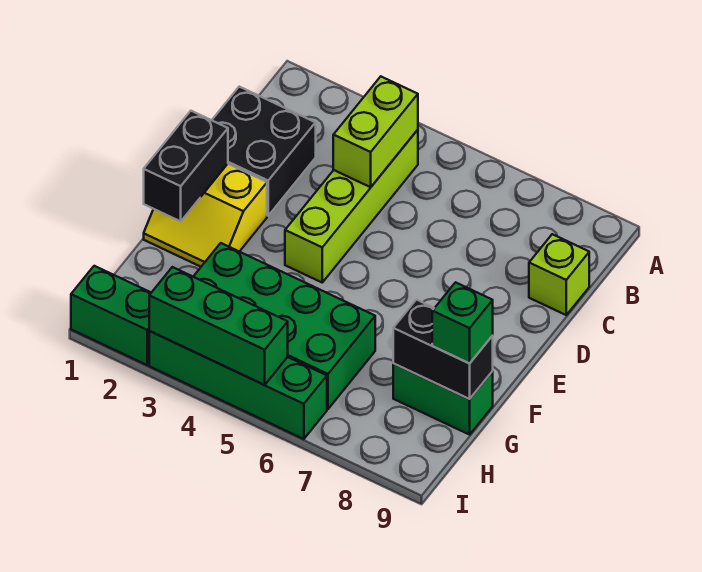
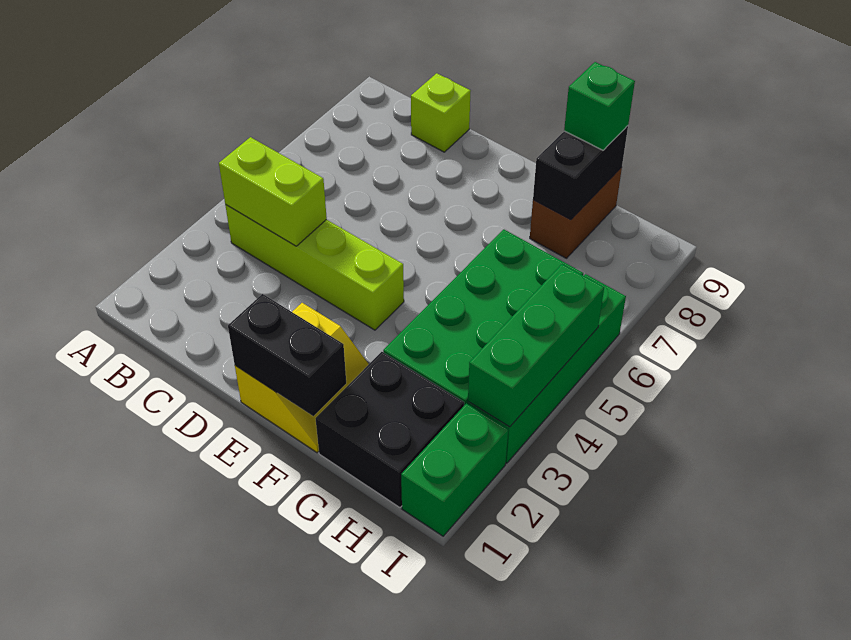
black brick C1:D2 level 1 -> black brick G1:H2 level 1
green brick G8:G9 level 1 -> brown brick G8:G9 level 1

